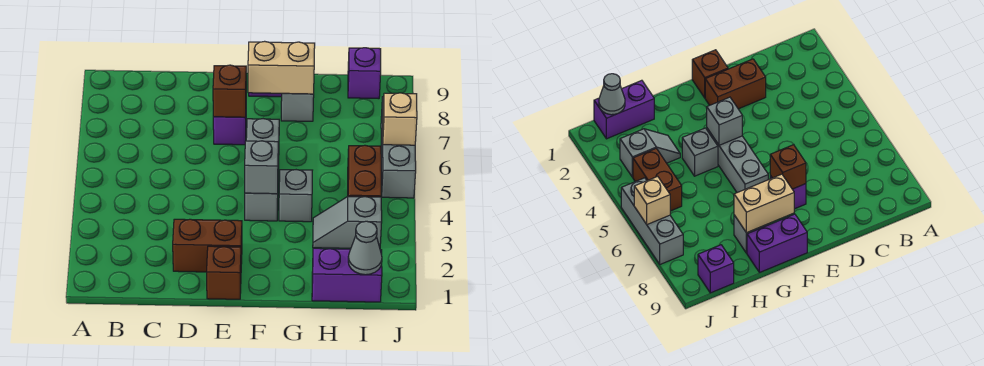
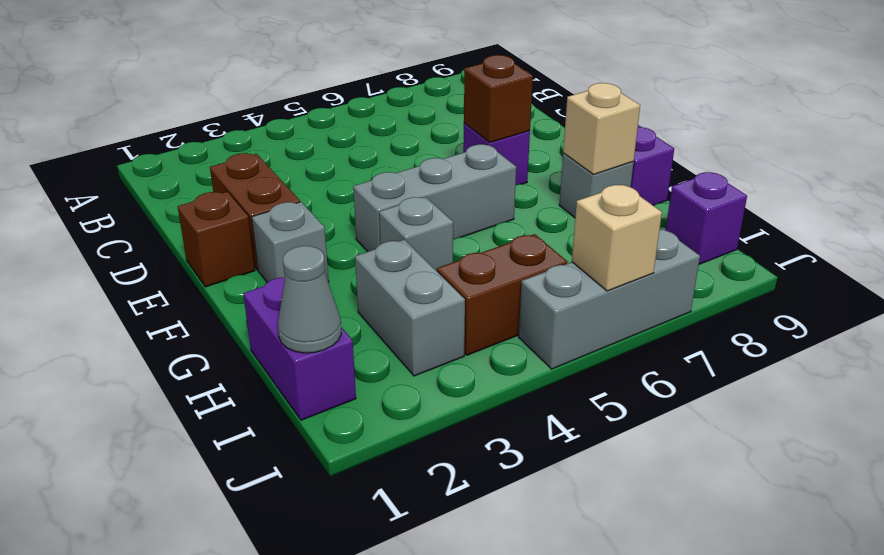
grey brick F4 level 2 -> grey brick F2 level 1
tan brick F8:G8 level 2 -> tan brick G8 level 2
grey slope H3:I3 level 1 top I -> grey brick H3:I3 level 1

